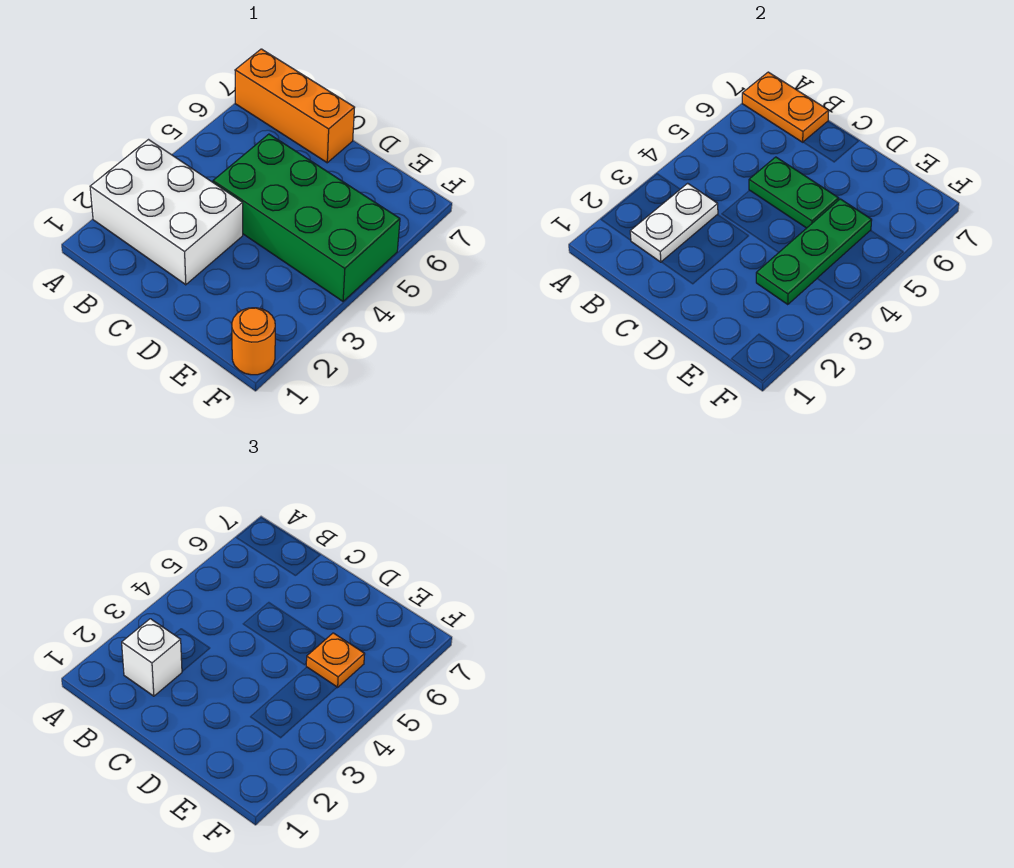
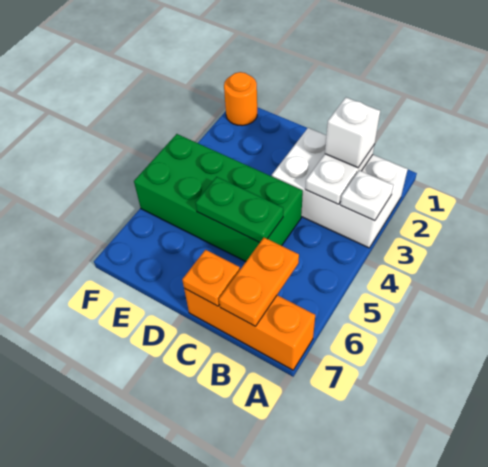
none -> white plate A3 level 2
orange plate A7:B7 level 2 -> orange plate B6:B7 level 2
green plate E3:E5 level 2 -> none
orange plate E5 level 3 -> orange plate C7 level 2

